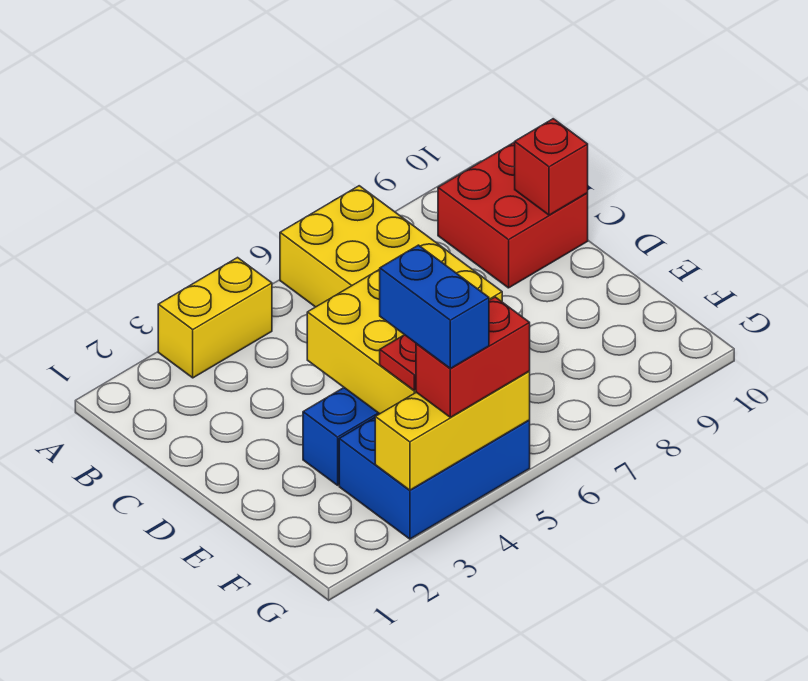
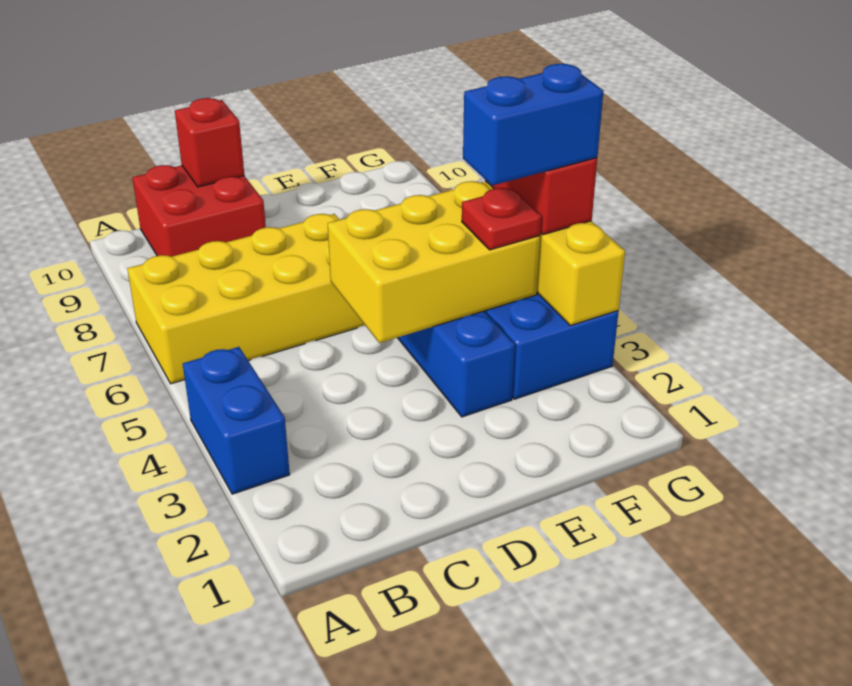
yellow brick A3:A4 level 1 -> blue brick A3:A4 level 1

